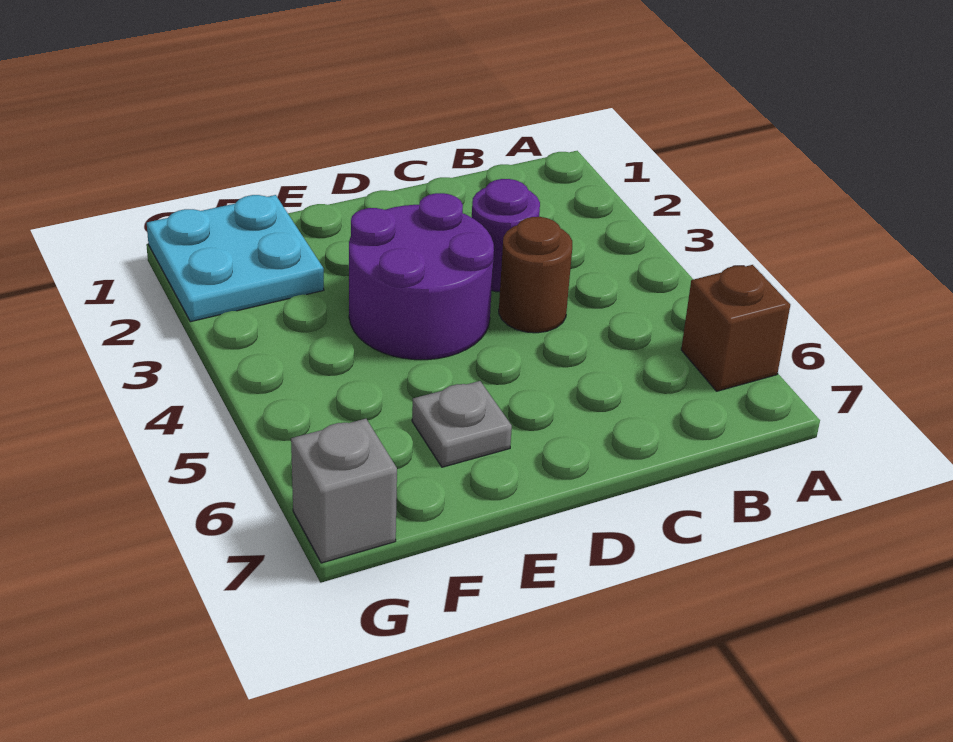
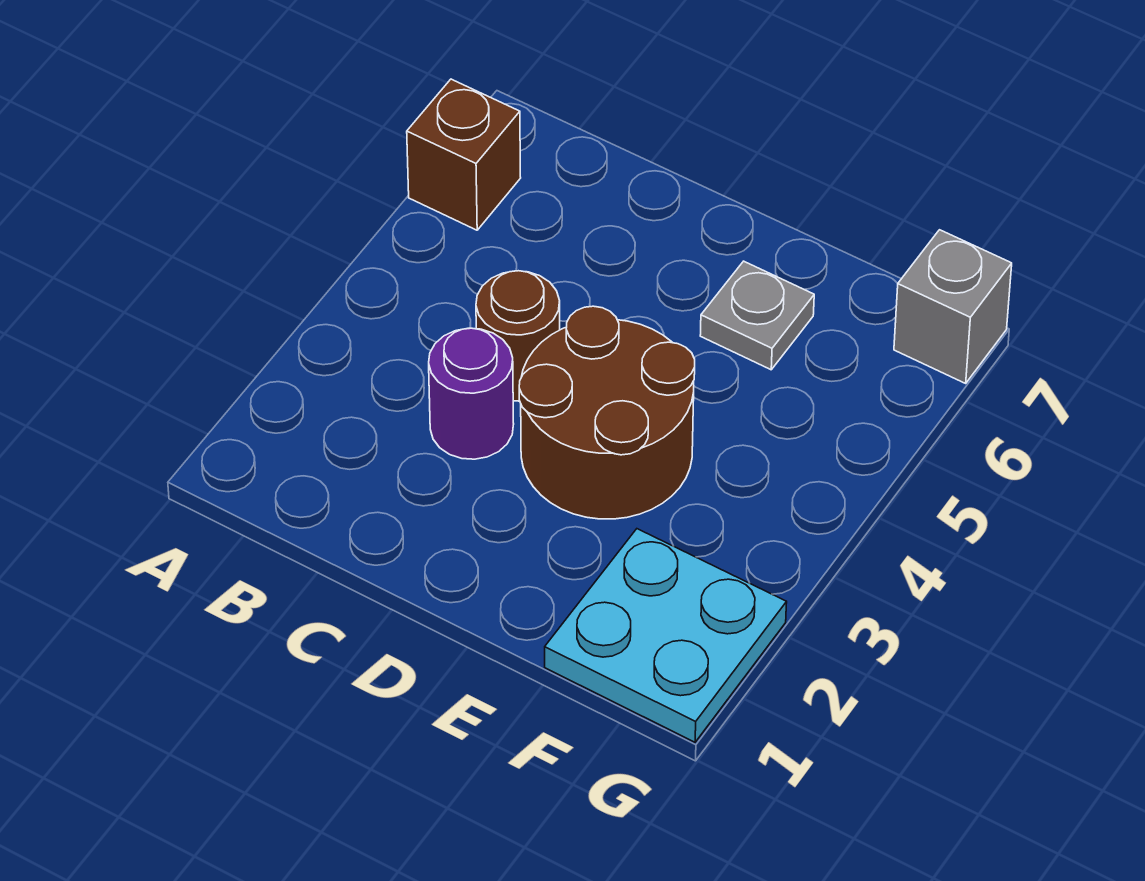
purple round brick D3:E4 level 1 -> brown round brick D3:E4 level 1

